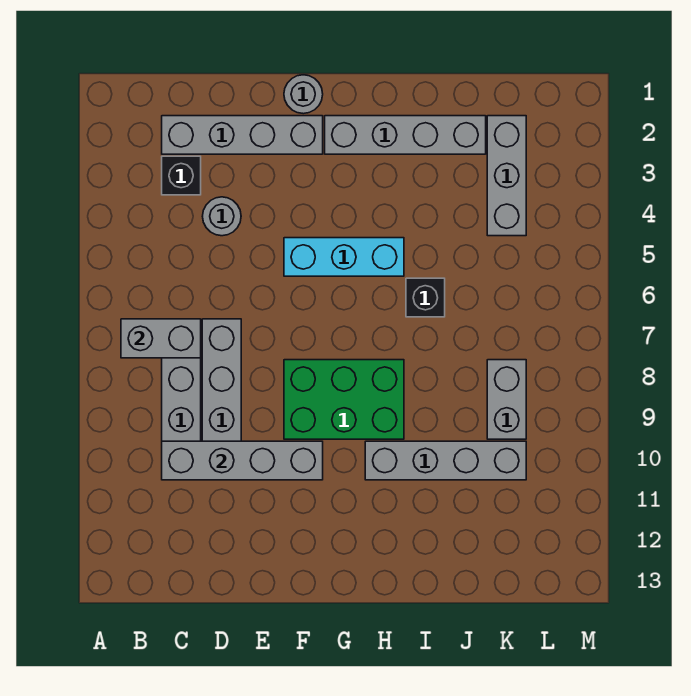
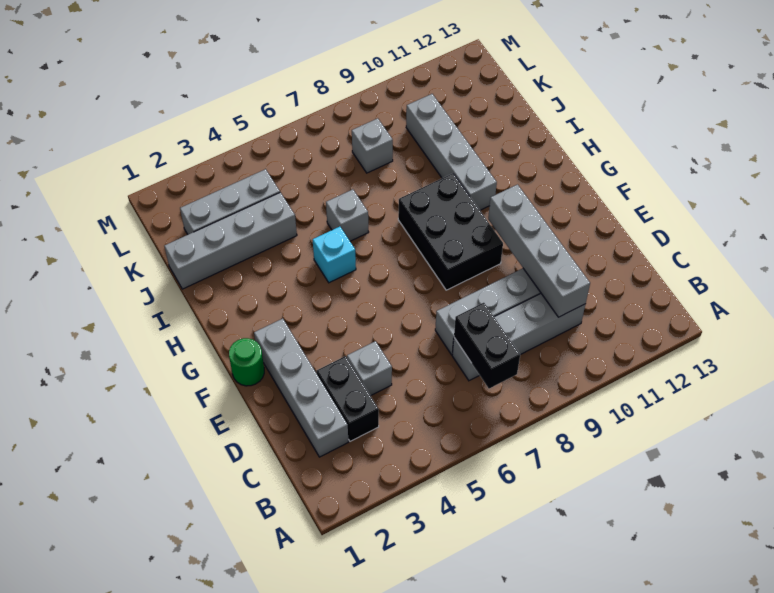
grey brick B7:C7 level 2 -> black brick B7:C7 level 2
black brick C3 level 1 -> black brick C3:D3 level 1
grey round brick D4 level 1 -> grey brick D4 level 1
grey round brick F1 level 1 -> green round brick F1 level 1
cyan brick F5:H5 level 1 -> cyan brick H5 level 1
green brick F8:H9 level 1 -> black brick F8:H9 level 1
grey brick G2:J2 level 1 -> grey brick J1:J4 level 1
black brick I6 level 1 -> grey brick I6 level 1
grey brick K8:K9 level 1 -> grey brick K8 level 1

